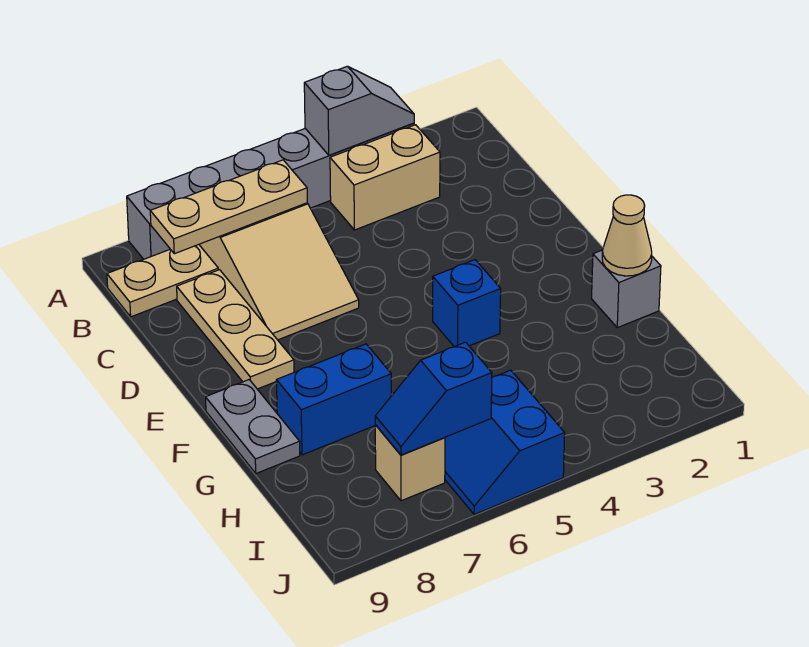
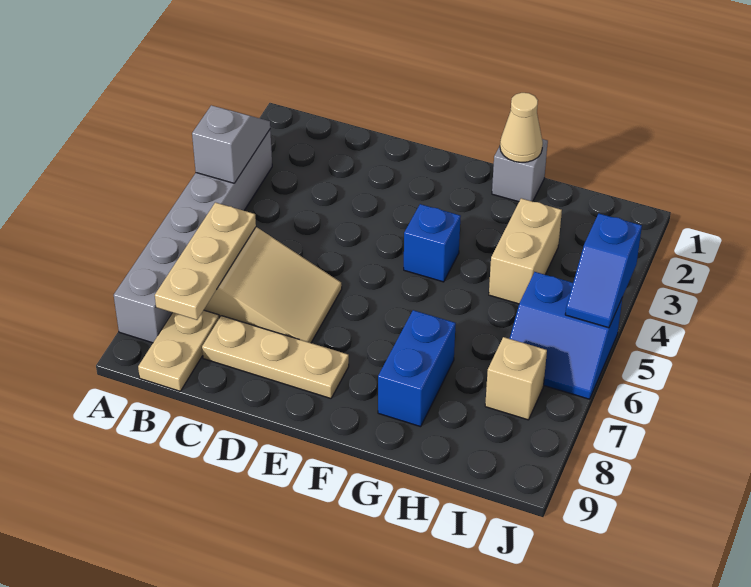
tan brick B3:B4 level 1 -> tan brick H3:H4 level 1
grey plate F9:G9 level 1 -> none
blue slope I6:I7 level 2 top 6 -> blue slope J4:J5 level 2 top 4

